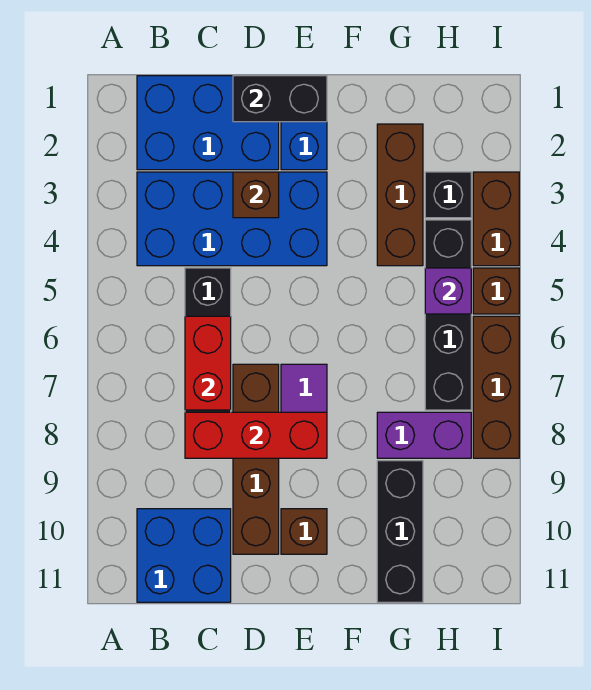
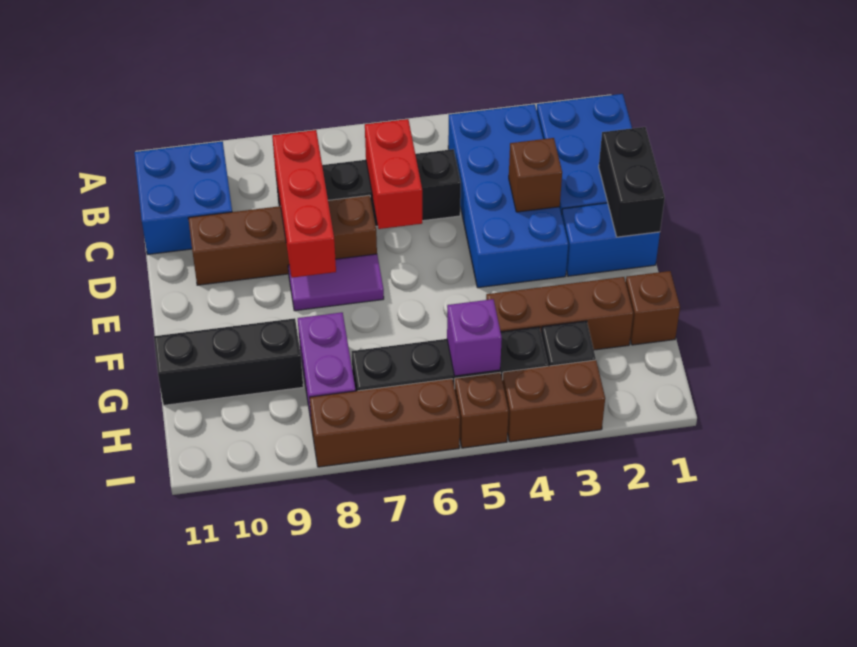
red brick C6:C7 level 2 -> red brick C6:D6 level 2
brown brick E10 level 1 -> brown brick G1 level 1

